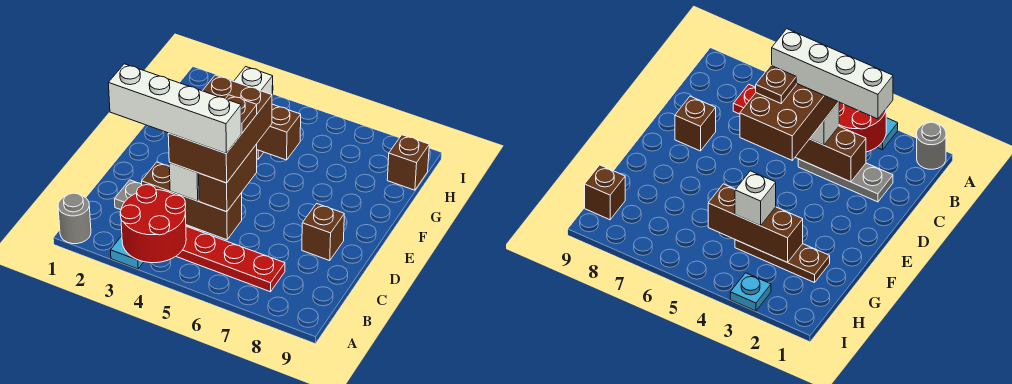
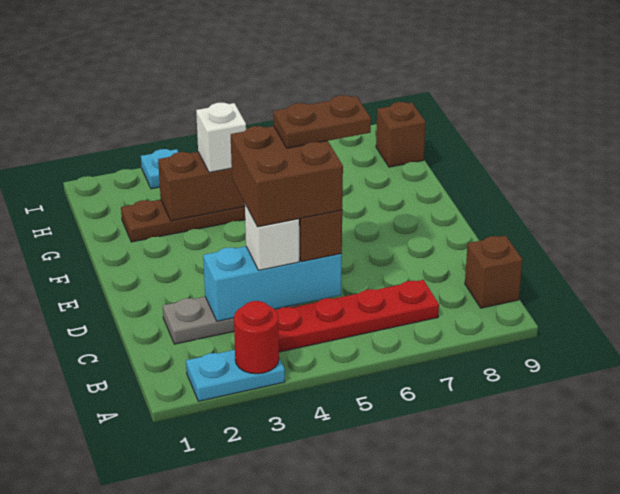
grey round brick A1 level 1 -> none
cyan plate A3 level 1 -> cyan plate A2:A3 level 1
red round brick A3:B4 level 2 -> red round brick A3 level 2
white brick C2:C5 level 5 -> none
brown brick C3:C5 level 2 -> cyan brick C3:C5 level 2
brown brick C4:E5 level 4 -> brown brick C4:D5 level 4
brown plate D5 level 5 -> brown plate D5:D6 level 5
brown brick D8 level 1 -> brown brick B9 level 1

